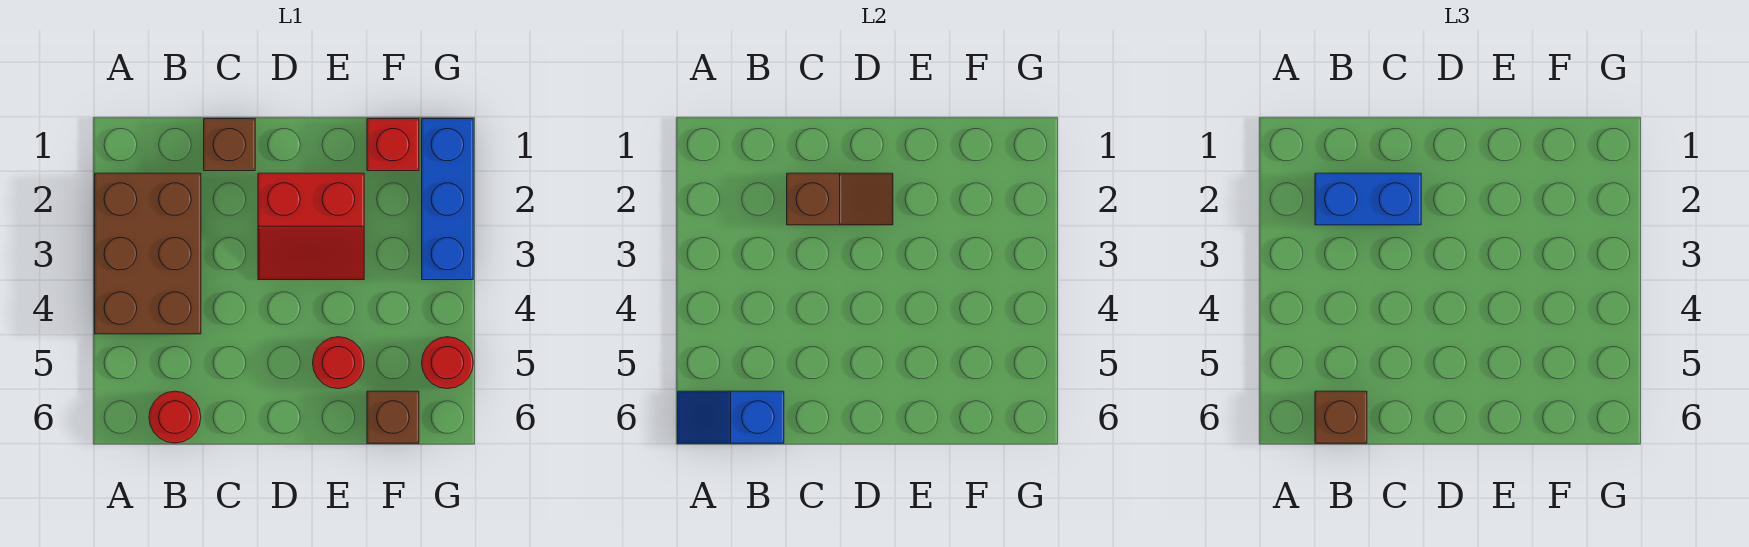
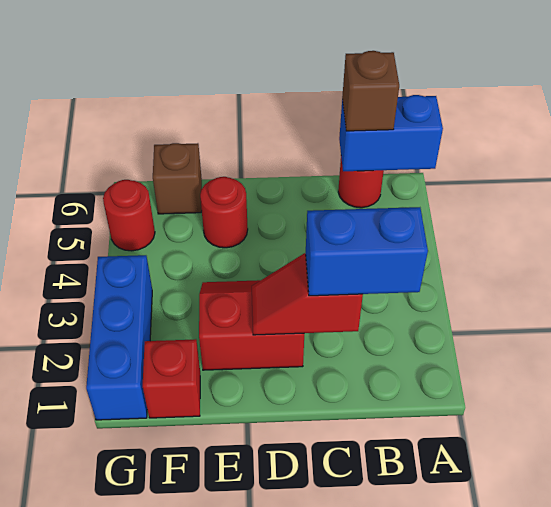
brown brick A2:B4 level 1 -> none
blue slope A6:B6 level 2 top B -> blue brick A6:B6 level 2
brown brick C1 level 1 -> none
brown slope C2:D2 level 2 top C -> red slope C2:D2 level 2 top C

